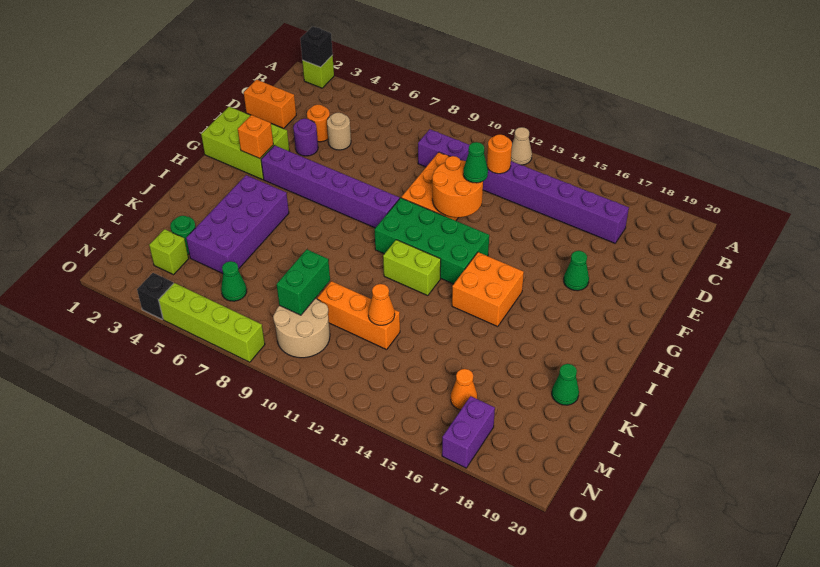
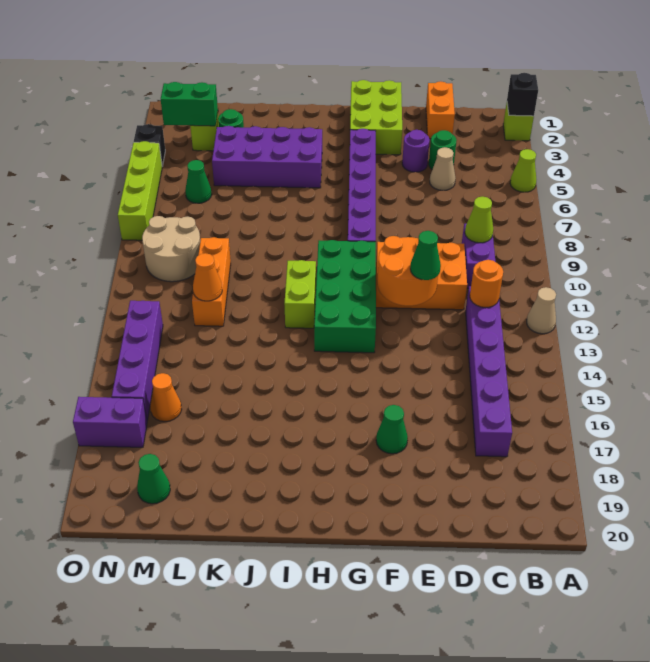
none -> lime cone A5 level 1
none -> lime cone C9 level 2
orange round brick D4 level 1 -> green round brick D4 level 1
tan round brick D5 level 1 -> tan cone D5 level 1
orange brick G3 level 2 -> none
orange brick H14:I15 level 1 -> none
green cone K19 level 1 -> green cone M19 level 1
green brick L9:M9 level 2 -> green brick M3:N3 level 2
none -> purple brick N13:N16 level 1

